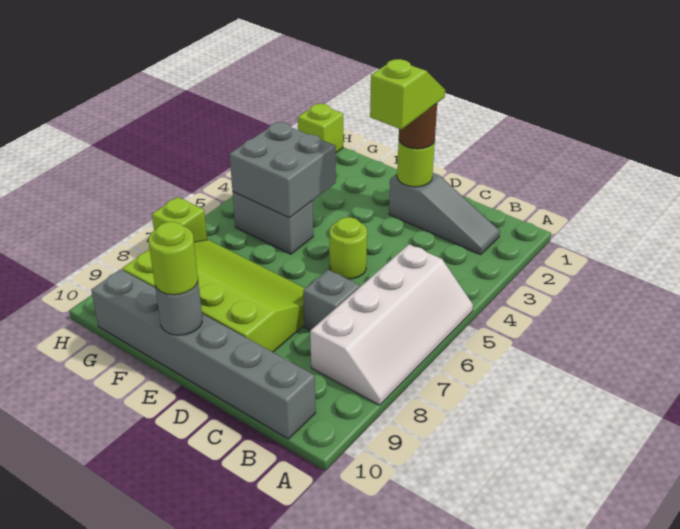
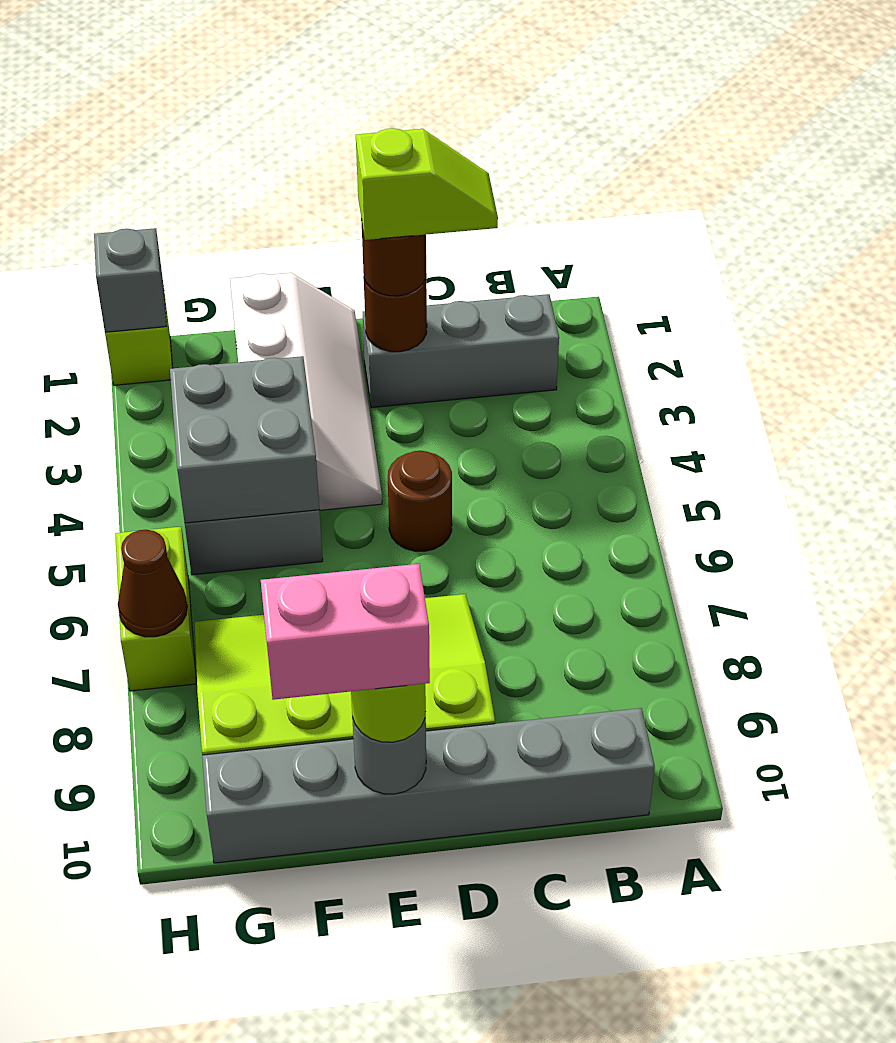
white slope A5:B8 level 1 top B -> white slope E1:F4 level 1 top F
grey slope B2:D2 level 1 top D -> grey brick B2:D2 level 1
grey brick C7 level 1 -> grey brick H1 level 2
lime round brick D2 level 2 -> brown round brick D2 level 2
lime slope D2:D3 level 4 top 3 -> lime slope C2:D2 level 4 top D
lime round brick D5 level 1 -> brown round brick D5 level 1
none -> pink brick E10:F10 level 4
lime brick H7 level 1 -> lime brick H6:H7 level 1
none -> brown cone H7 level 2

